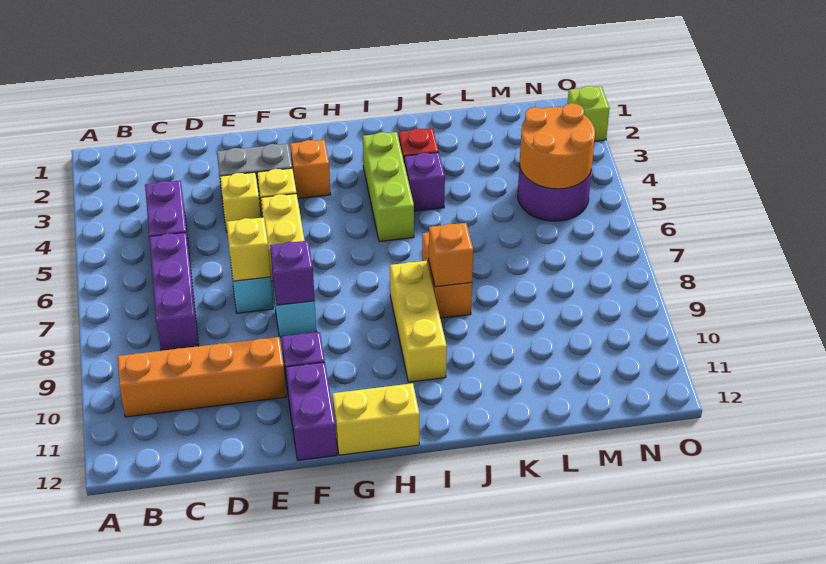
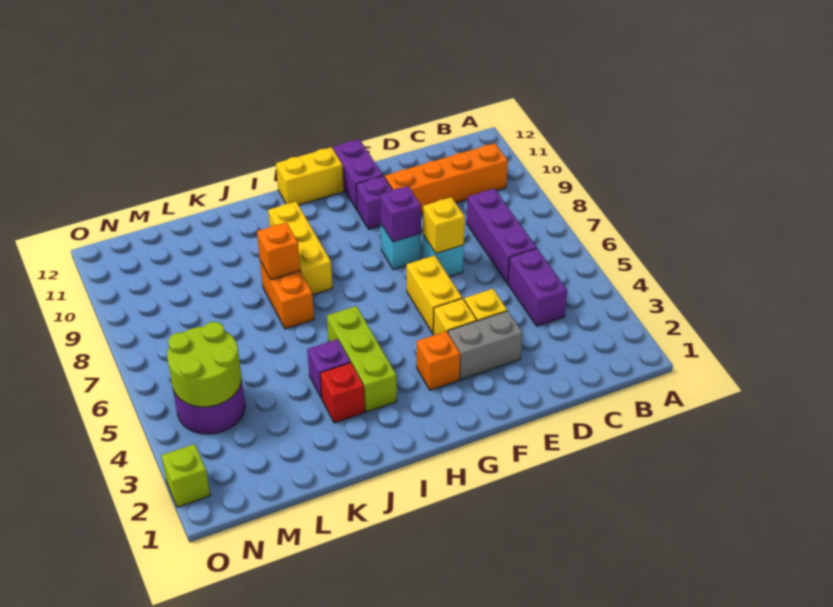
orange round brick M4:N5 level 2 -> lime round brick M4:N5 level 2

